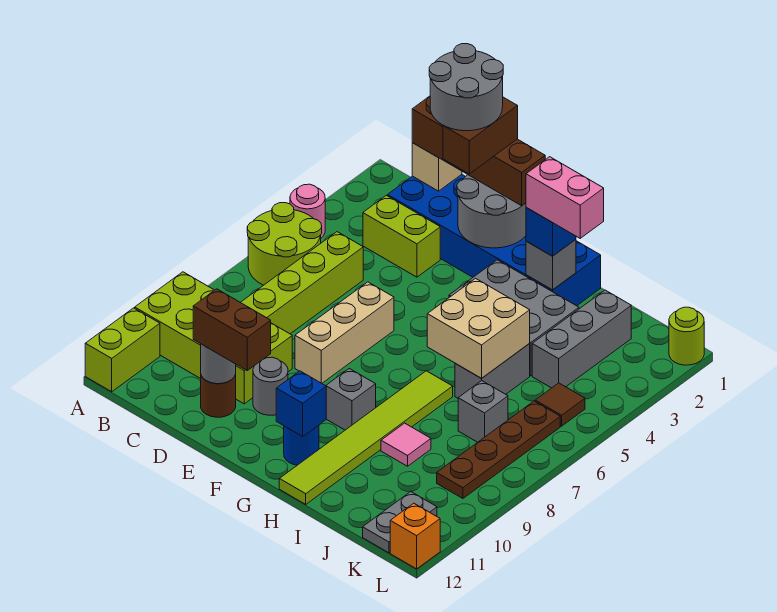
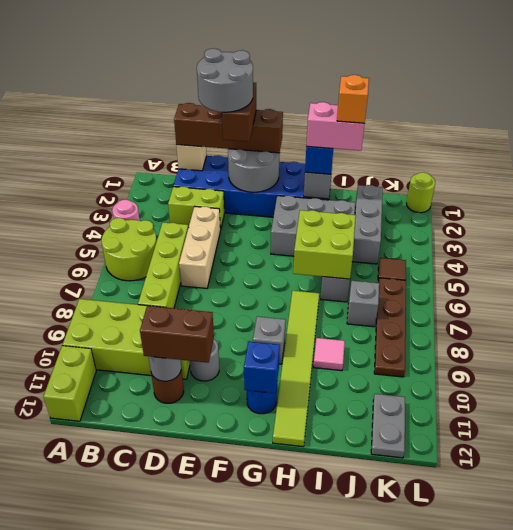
tan brick E6:E8 level 1 -> tan brick D4:D6 level 1
tan brick H5:I6 level 2 -> lime brick H5:I6 level 2
orange brick L12 level 1 -> orange brick I2 level 5

